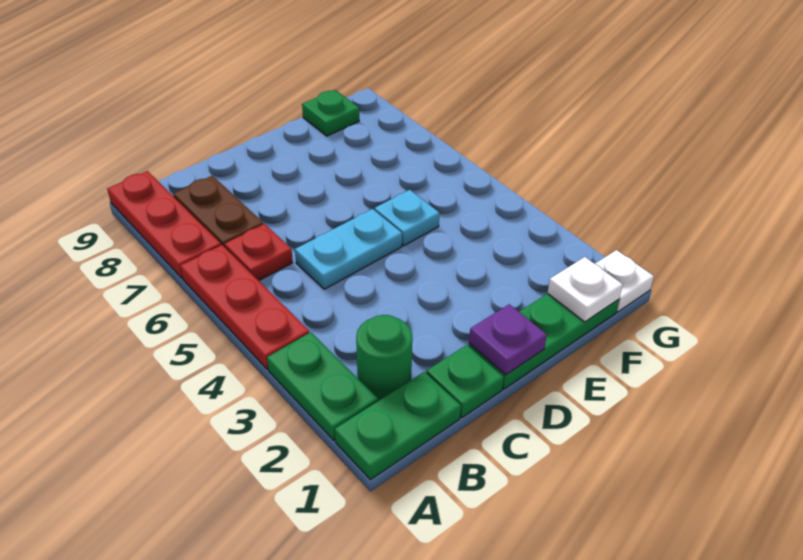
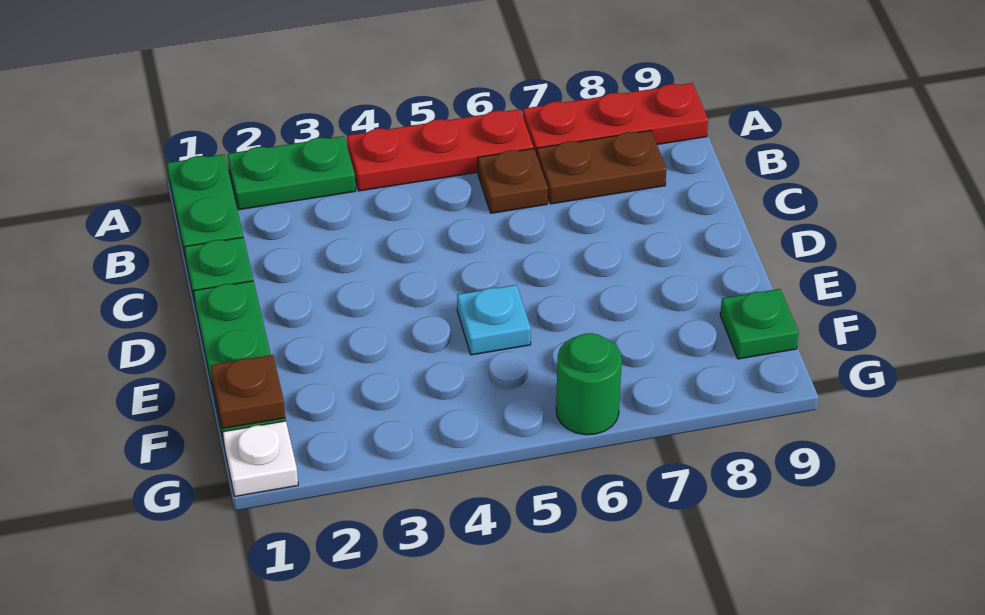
green round brick B2 level 1 -> green round brick G6 level 1
red plate B6 level 1 -> brown plate B6 level 1
cyan plate C5:D5 level 1 -> none
purple plate D1 level 2 -> none
white plate F1 level 2 -> brown plate F1 level 2

